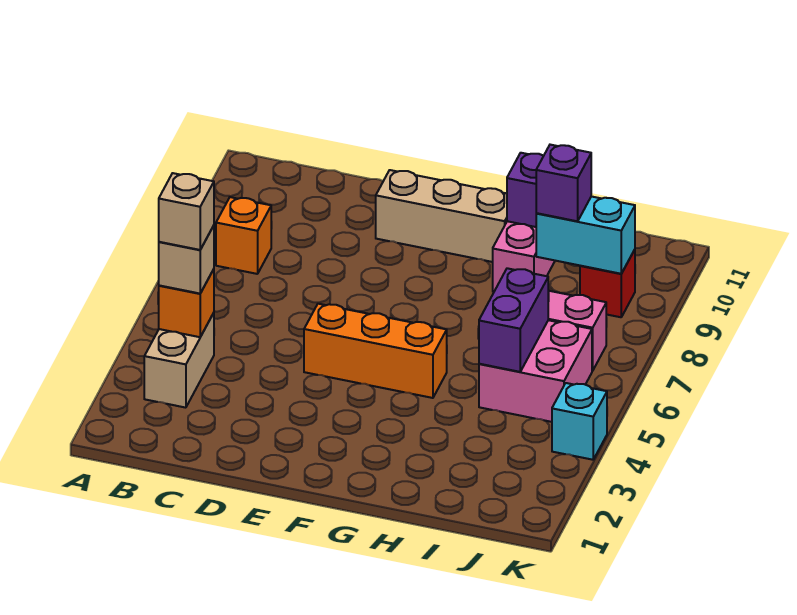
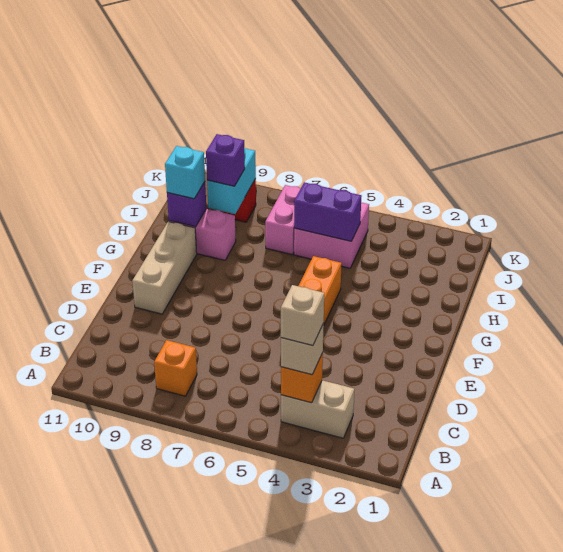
cyan brick K4 level 1 -> cyan brick H10 level 3

